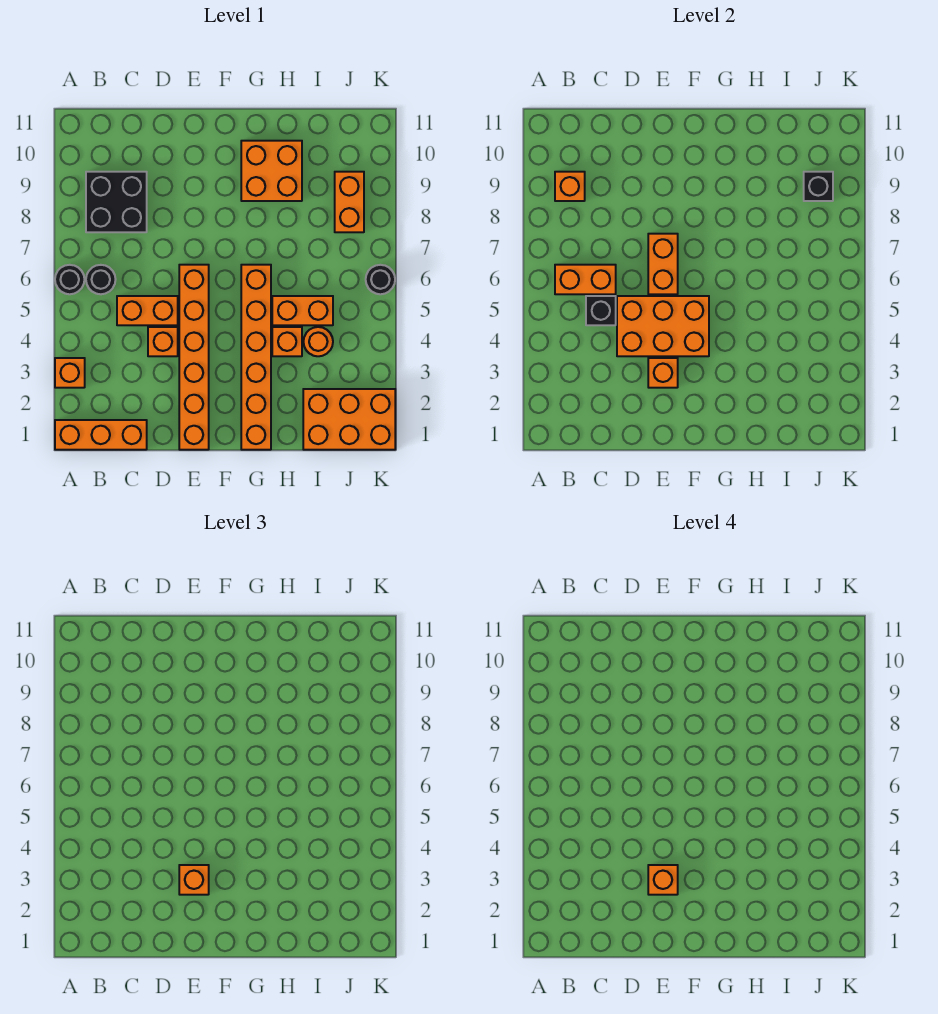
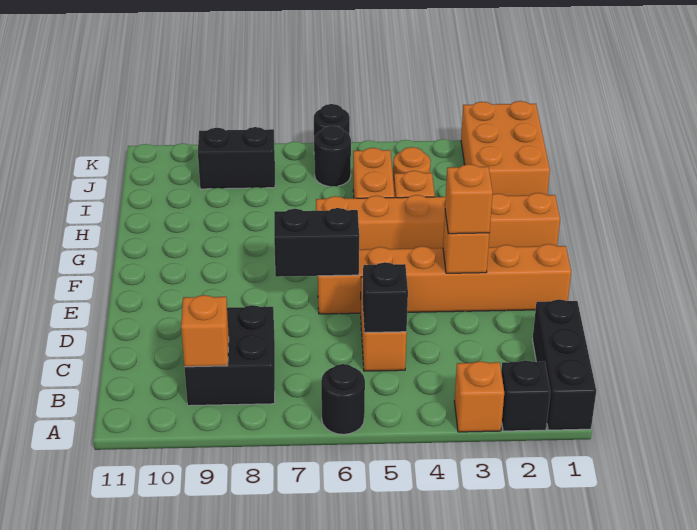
orange brick A1:C1 level 1 -> black brick A1:C1 level 1
black round brick B6 level 1 -> black round brick J6 level 1
orange brick B6:C6 level 2 -> none
orange brick D4 level 1 -> none
orange brick D4:F5 level 2 -> none
orange brick E3 level 4 -> none
orange brick E6:E7 level 2 -> black brick E6:E7 level 2
orange brick G9:H10 level 1 -> none
orange brick J8:J9 level 1 -> black brick J8:J9 level 1
black brick J9 level 2 -> black brick A2 level 1

